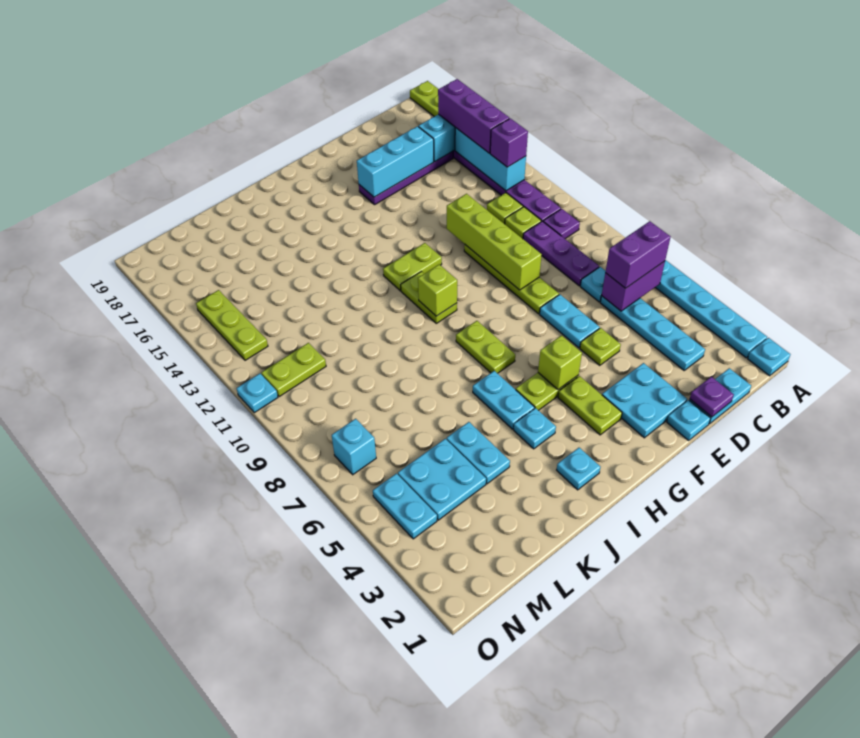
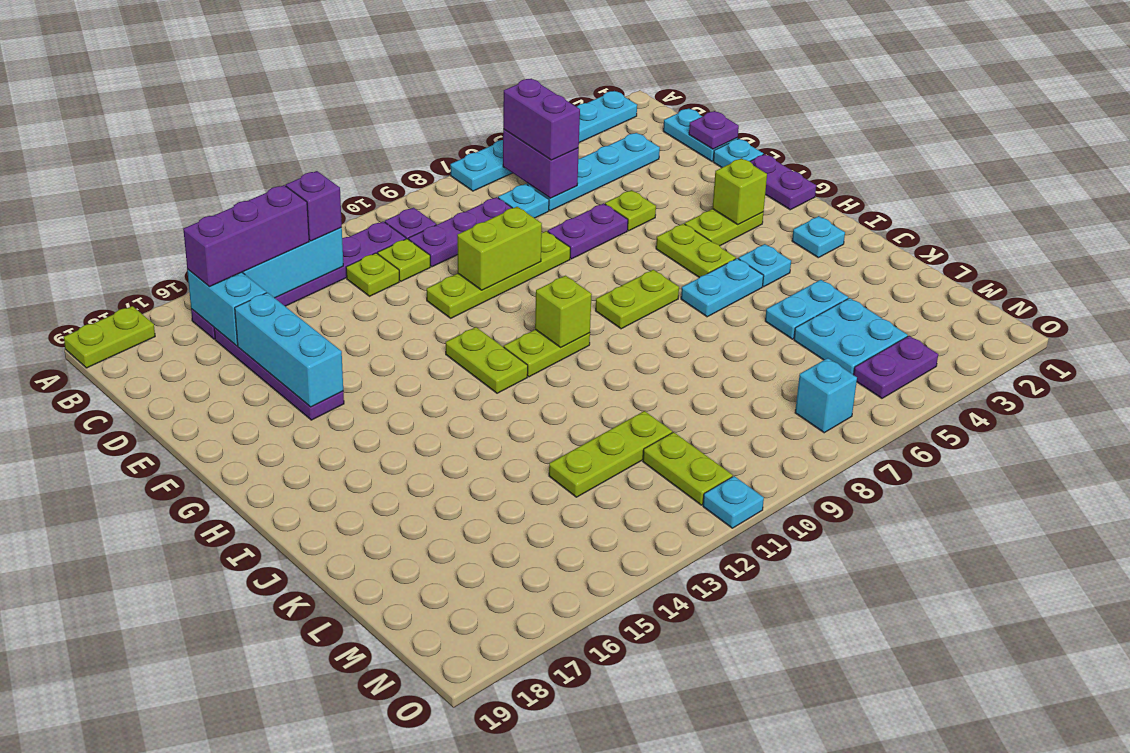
cyan plate A1 level 1 -> none
cyan plate E2:F3 level 1 -> none
cyan plate E6:E7 level 1 -> purple plate E6:E7 level 1
lime brick E9:E12 level 2 -> lime brick E9:E10 level 2
none -> purple plate F1:G1 level 1
lime brick G5 level 2 -> lime brick G3 level 2
cyan plate N4:N5 level 1 -> purple plate N4:N5 level 1
lime plate N13:N15 level 1 -> lime plate L11:L13 level 1

